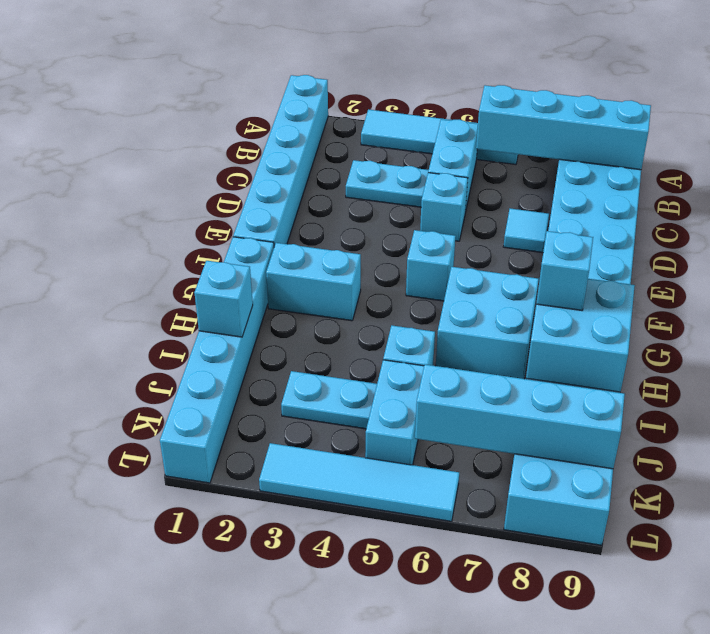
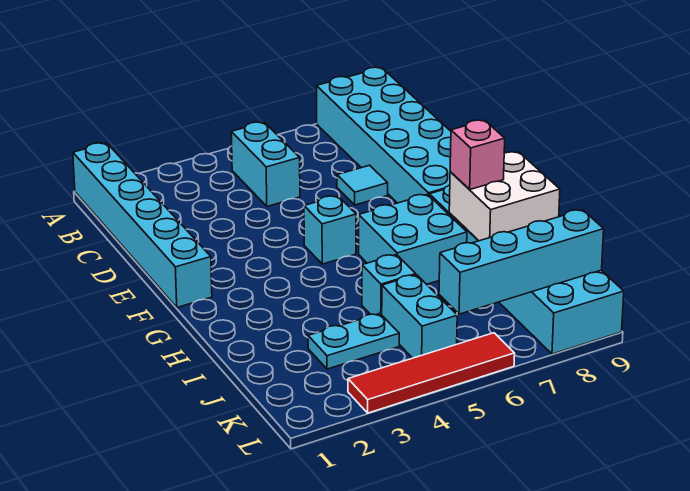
cyan tile A3:A6 level 1 -> none
cyan brick B6:B9 level 2 -> none
cyan plate C3:C4 level 1 -> none
cyan brick D5 level 1 -> none
cyan brick G1:L1 level 1 -> none
cyan brick G2:G3 level 1 -> none
cyan brick H8:I9 level 2 -> white brick H8:I9 level 2
cyan brick H8 level 3 -> pink brick H8 level 3
cyan brick I1 level 2 -> none
cyan tile L3:L6 level 1 -> red tile L3:L6 level 1

